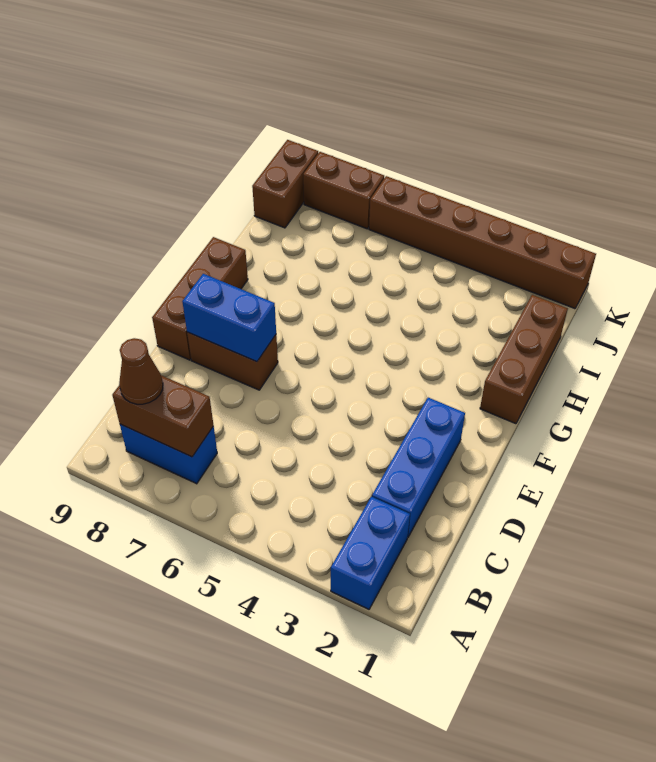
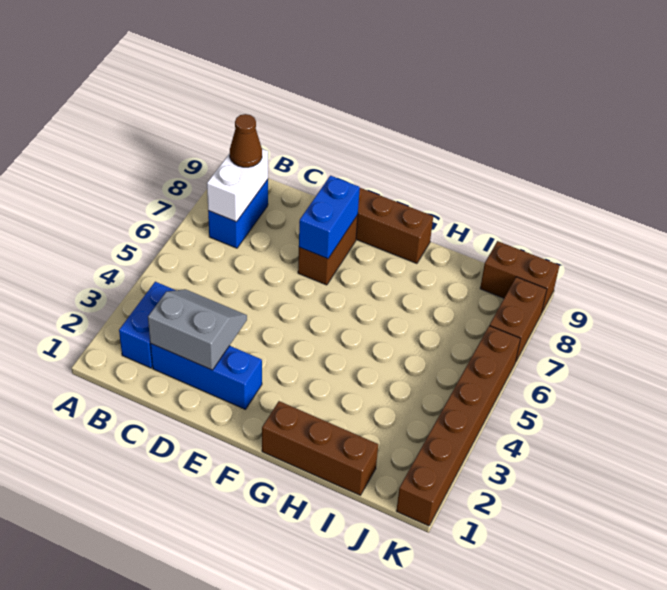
blue brick A2:B2 level 1 -> blue brick B2:B3 level 1
brown brick B7:B8 level 2 -> white brick B7:B8 level 2
none -> grey slope C2:D3 level 2 top 2

